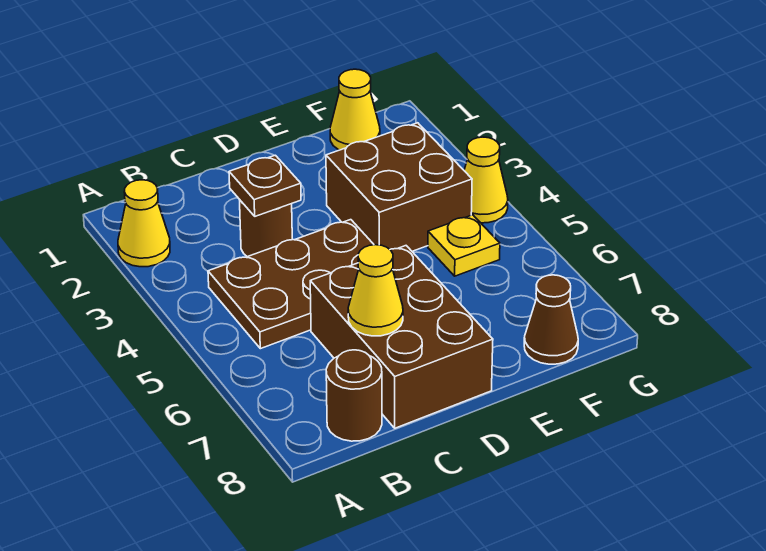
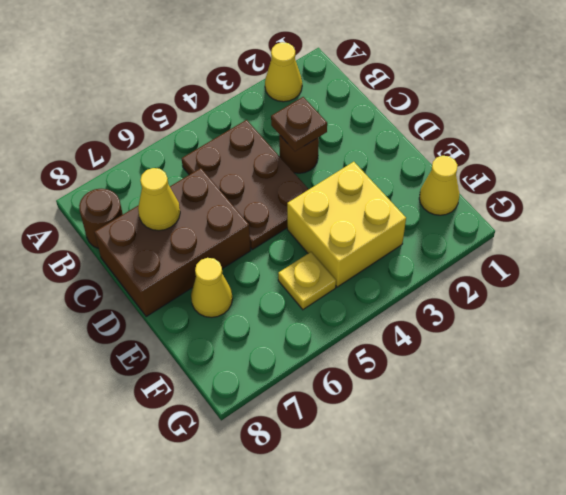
brown brick E3:F4 level 1 -> yellow brick E3:F4 level 1
brown cone F8 level 1 -> none
yellow cone G4 level 1 -> yellow cone E7 level 1

